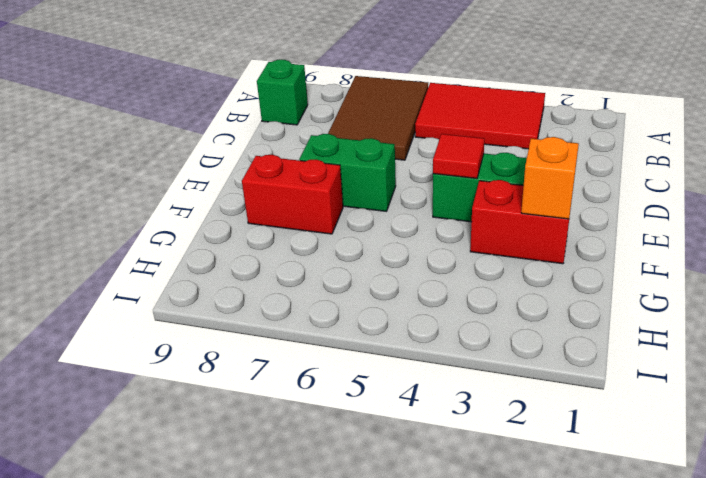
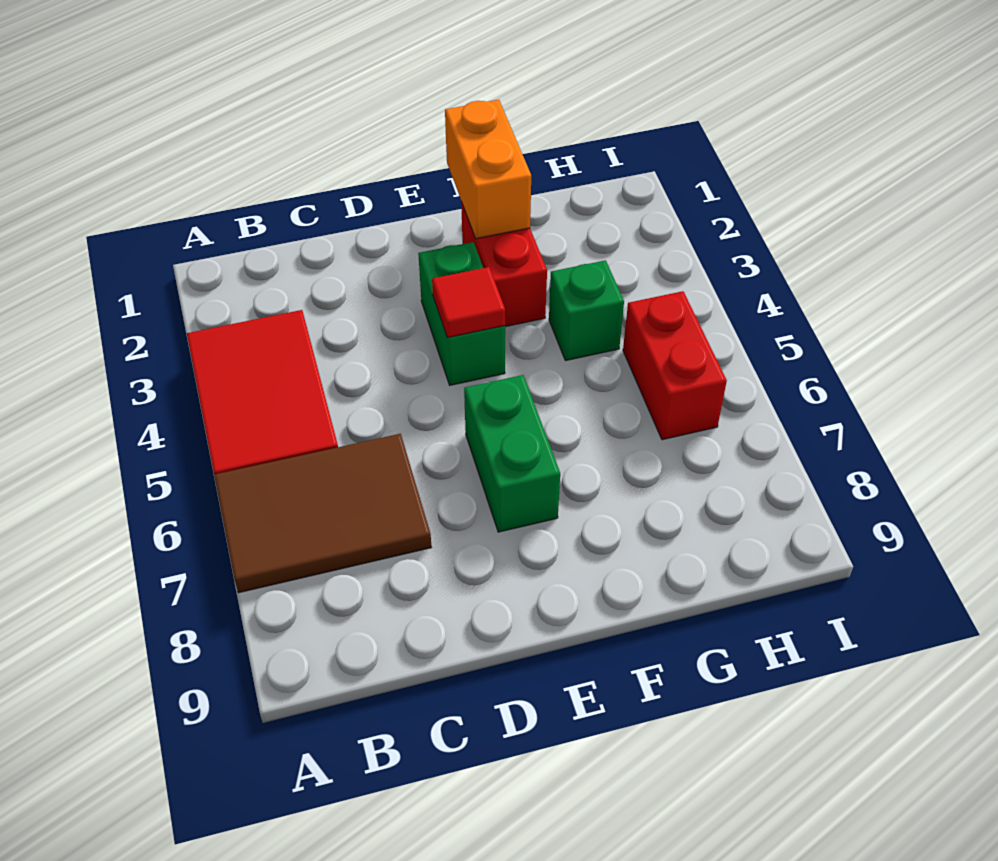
green brick B9 level 1 -> green brick G4 level 1
orange brick F2 level 2 -> orange brick F1:F2 level 2
red brick F7:F8 level 1 -> red brick H5:H6 level 1

